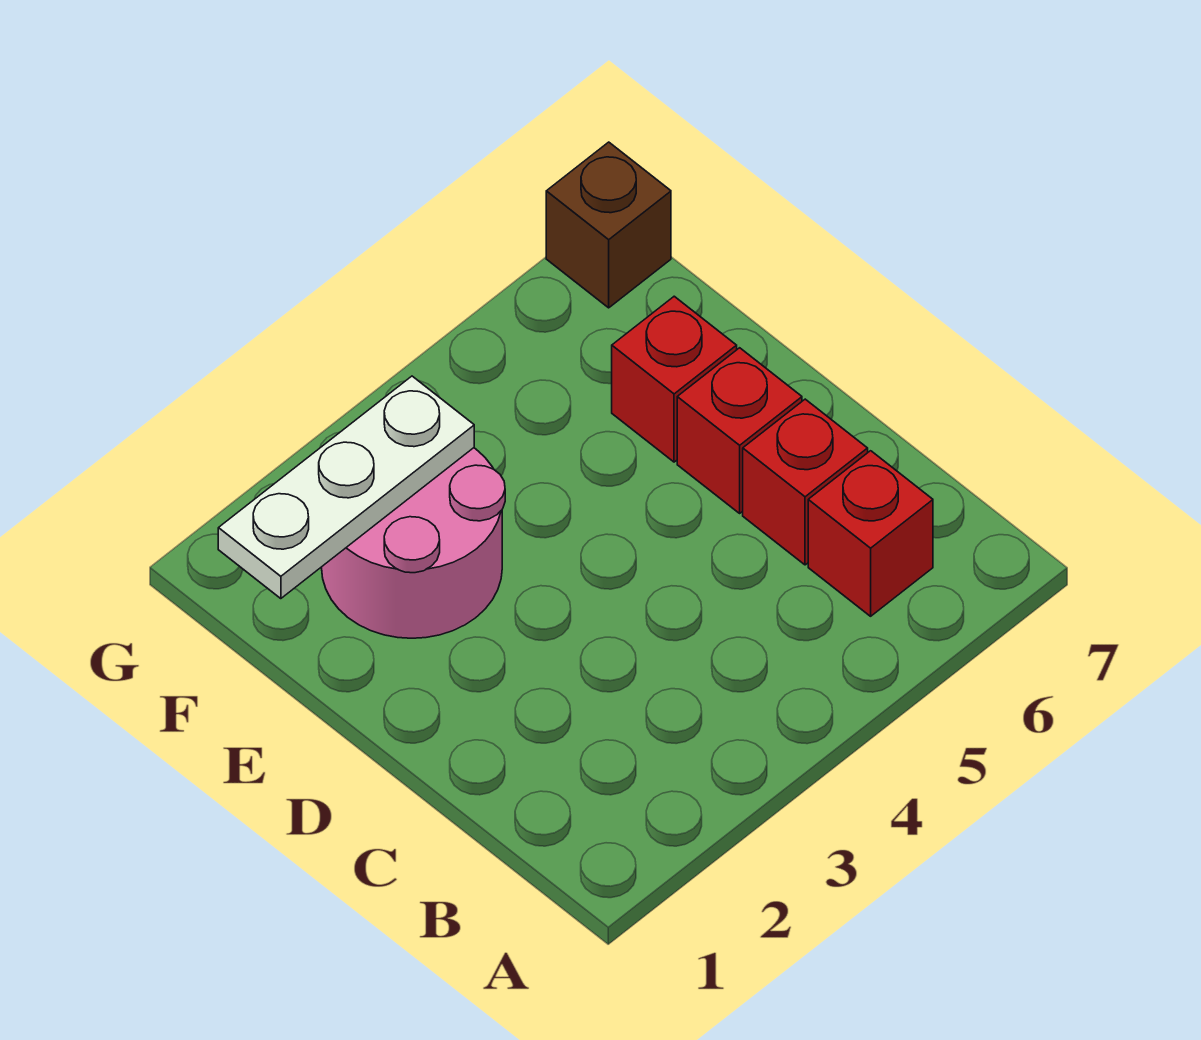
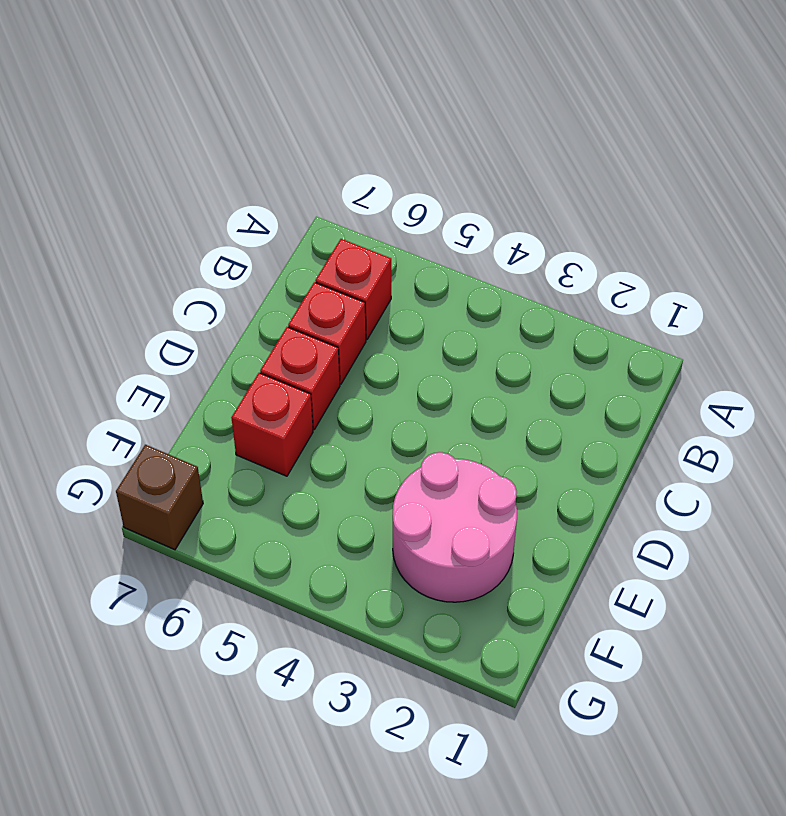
white plate F1:F3 level 2 -> none

